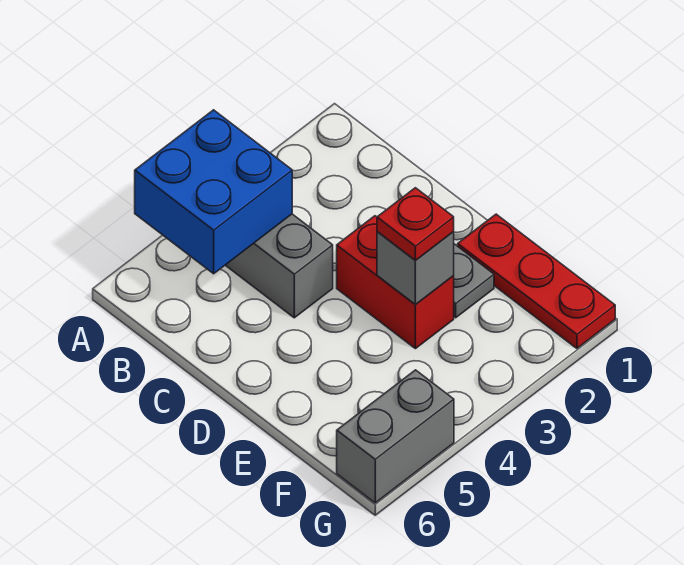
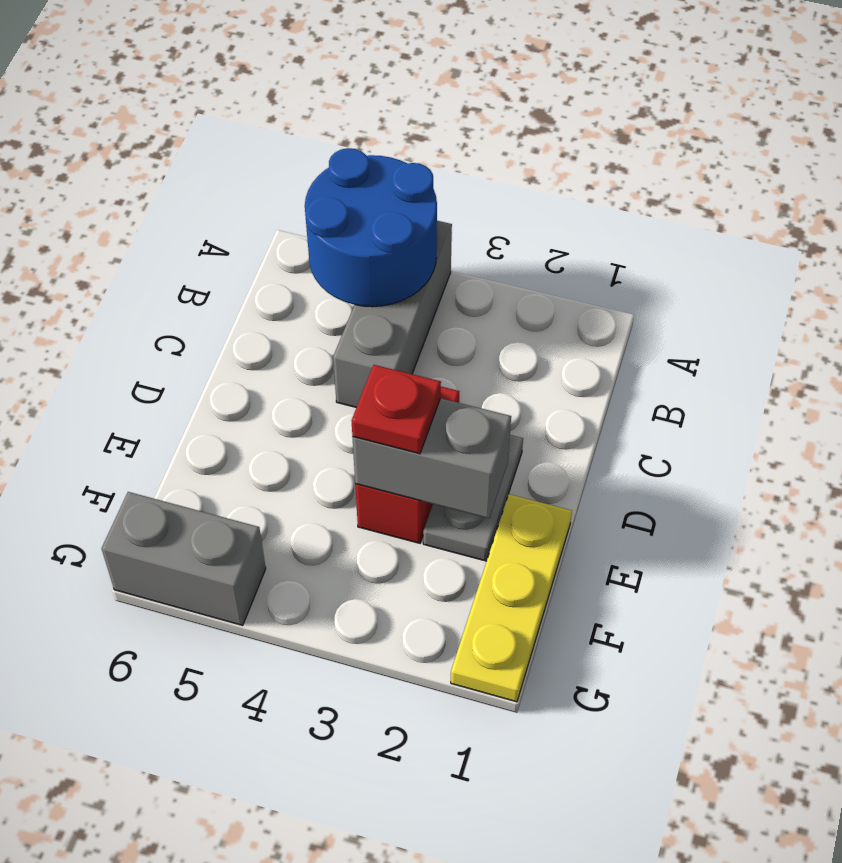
blue brick A4:B5 level 2 -> blue round brick A4:B5 level 2
red plate E1:G1 level 1 -> yellow plate E1:G1 level 1
grey brick E3 level 2 -> grey brick E2:E3 level 2

